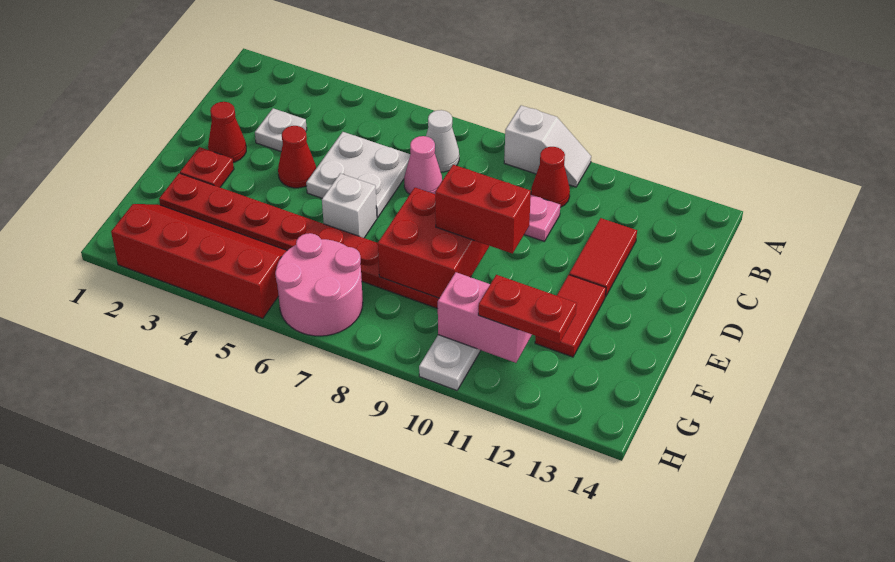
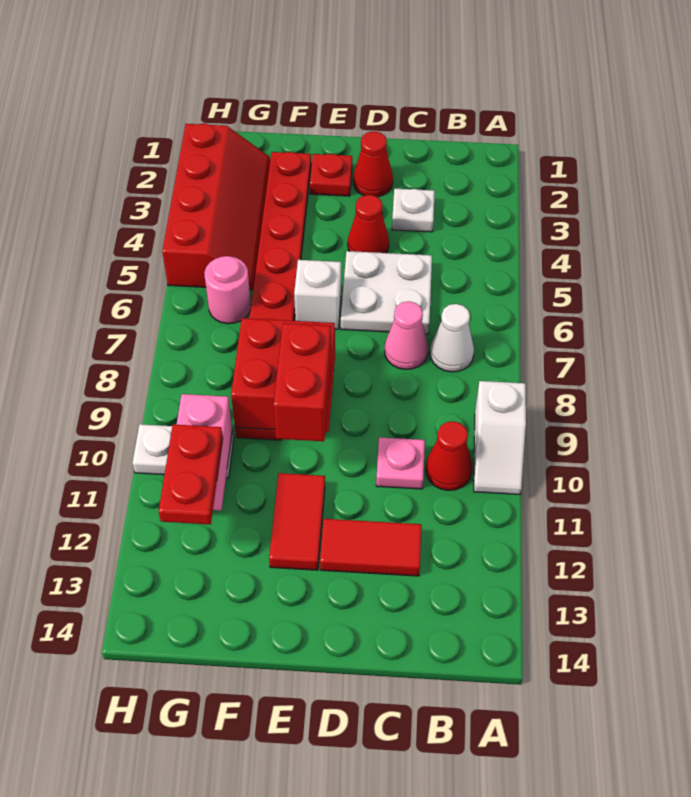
red tile E12:F12 level 1 -> red tile E11:E12 level 1
pink round brick G6:H7 level 1 -> pink round brick G6 level 1

